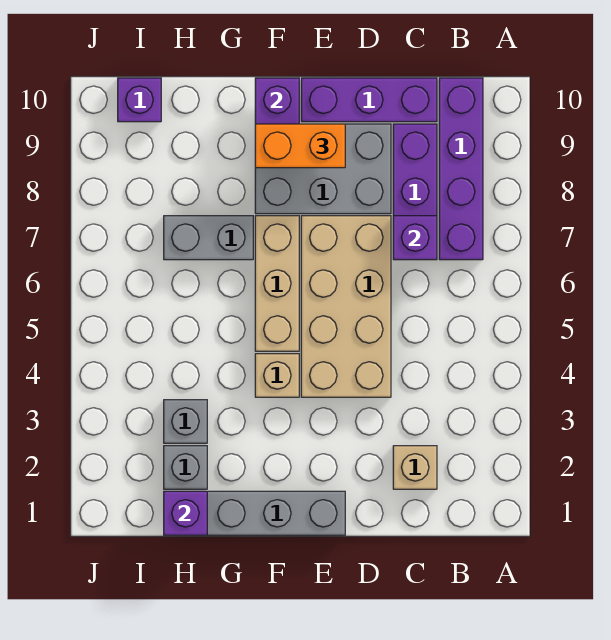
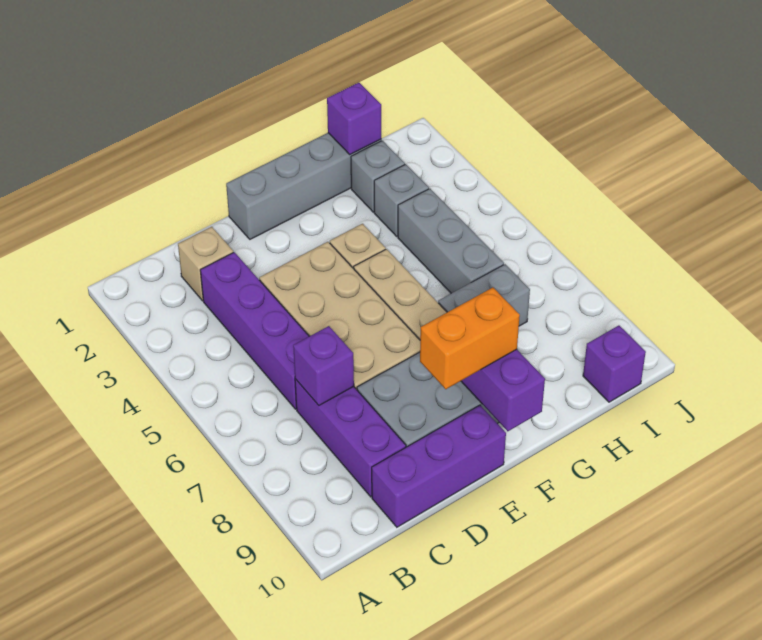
purple brick B7:B10 level 1 -> purple brick C3:C6 level 1
none -> grey brick H4:H6 level 1

